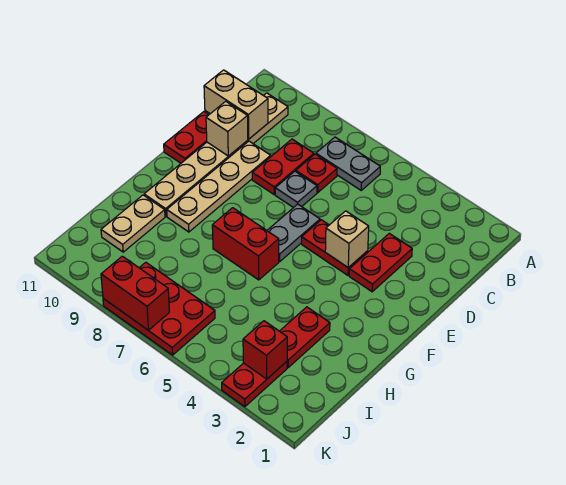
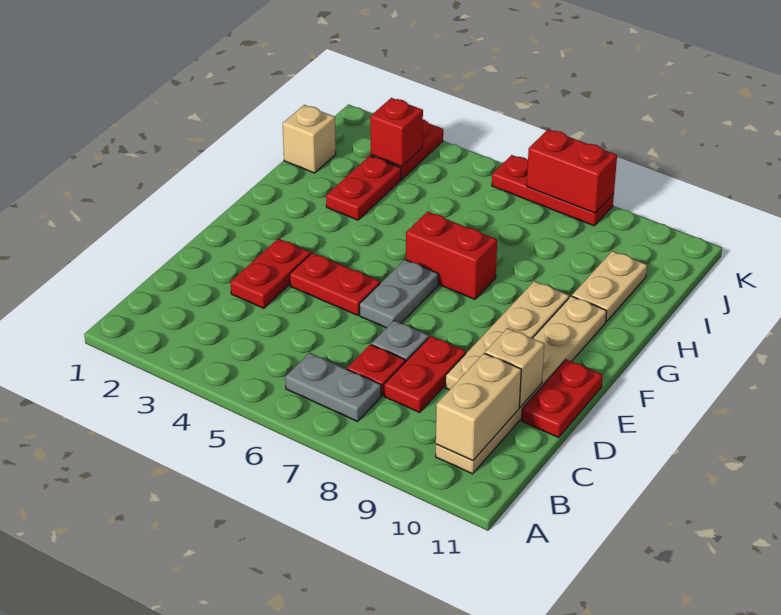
tan brick C10:C11 level 2 -> tan brick B10:C10 level 2
tan brick E4 level 2 -> tan brick I1 level 1
red plate J6:K8 level 1 -> red plate K6:K8 level 1

